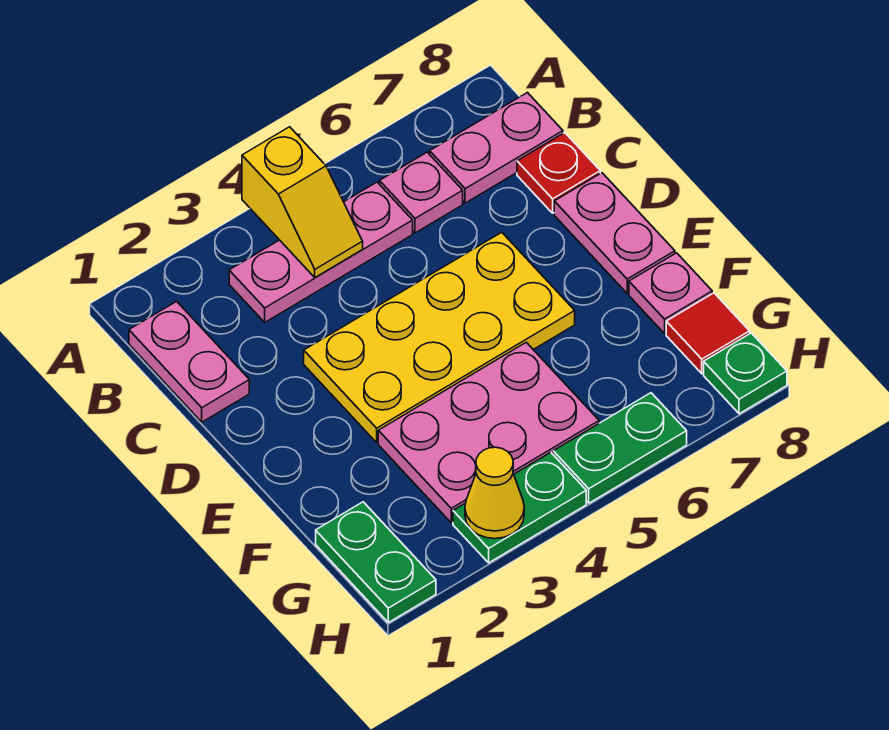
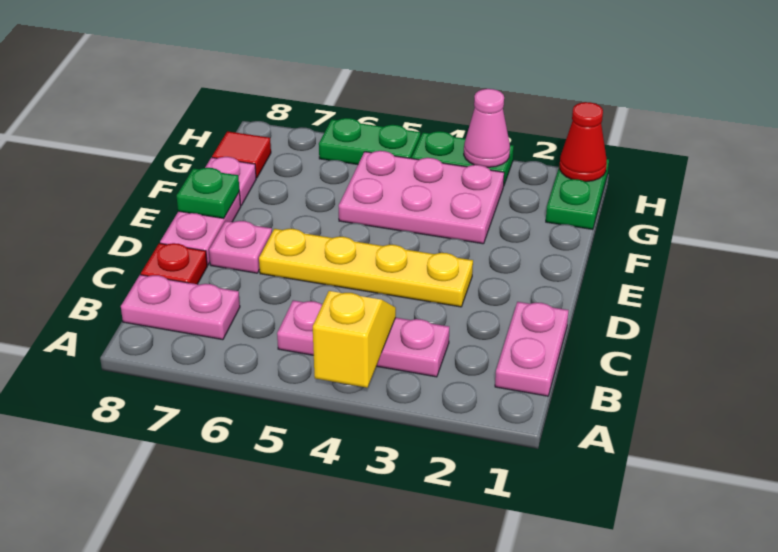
pink plate B6 level 1 -> pink plate D7 level 1
yellow plate D3:E6 level 1 -> yellow plate D3:D6 level 1
none -> red cone H1 level 2
yellow cone H3 level 2 -> pink cone H3 level 2
green plate H8 level 1 -> green plate E8 level 2

